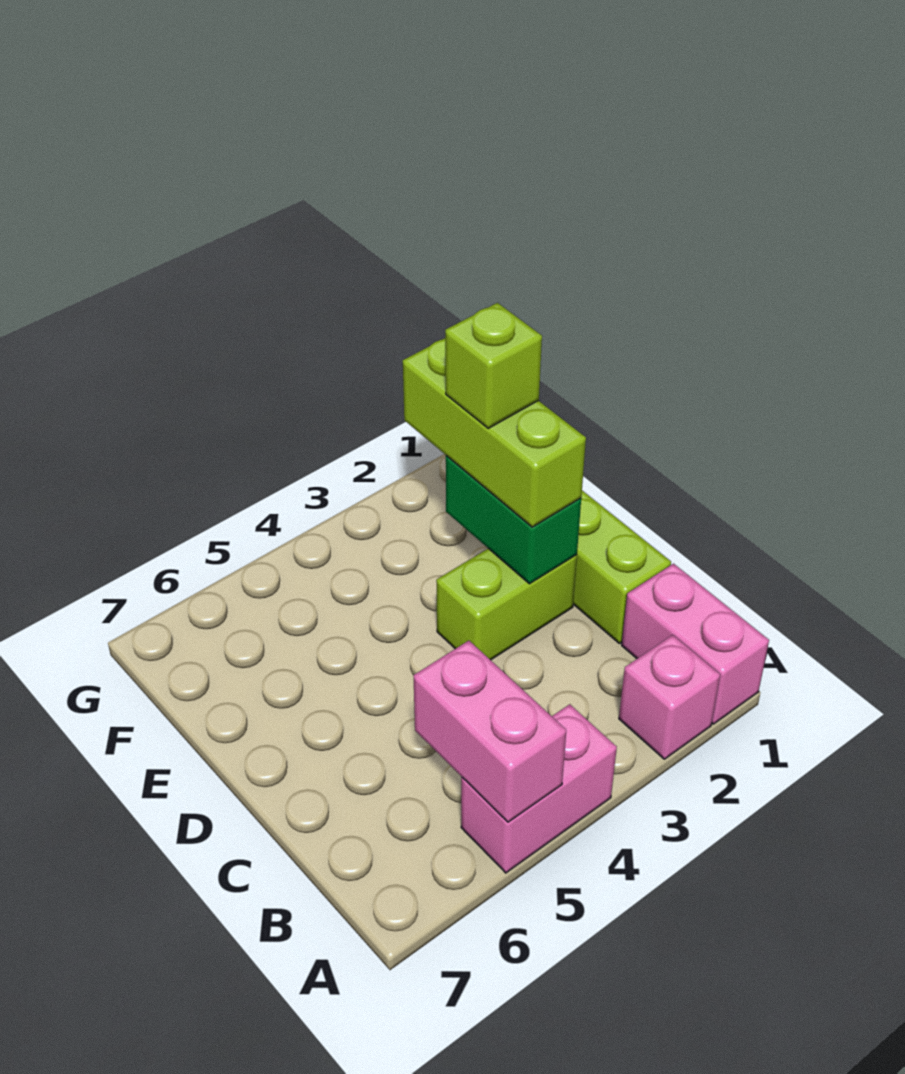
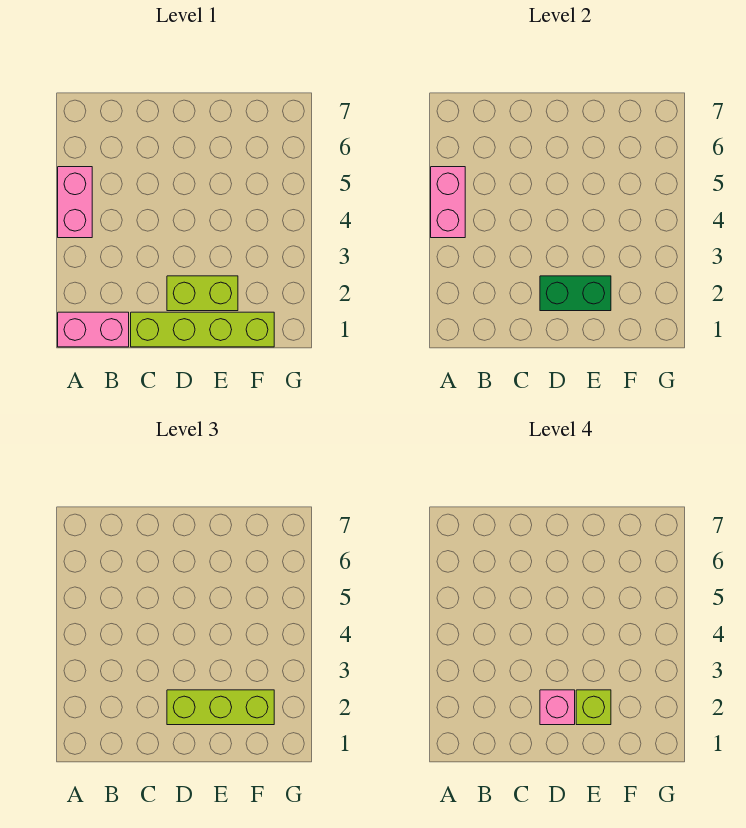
pink brick A2 level 1 -> pink brick D2 level 4
pink brick A5:B5 level 2 -> pink brick A4:A5 level 2
lime brick D2:D3 level 1 -> lime brick D2:E2 level 1

